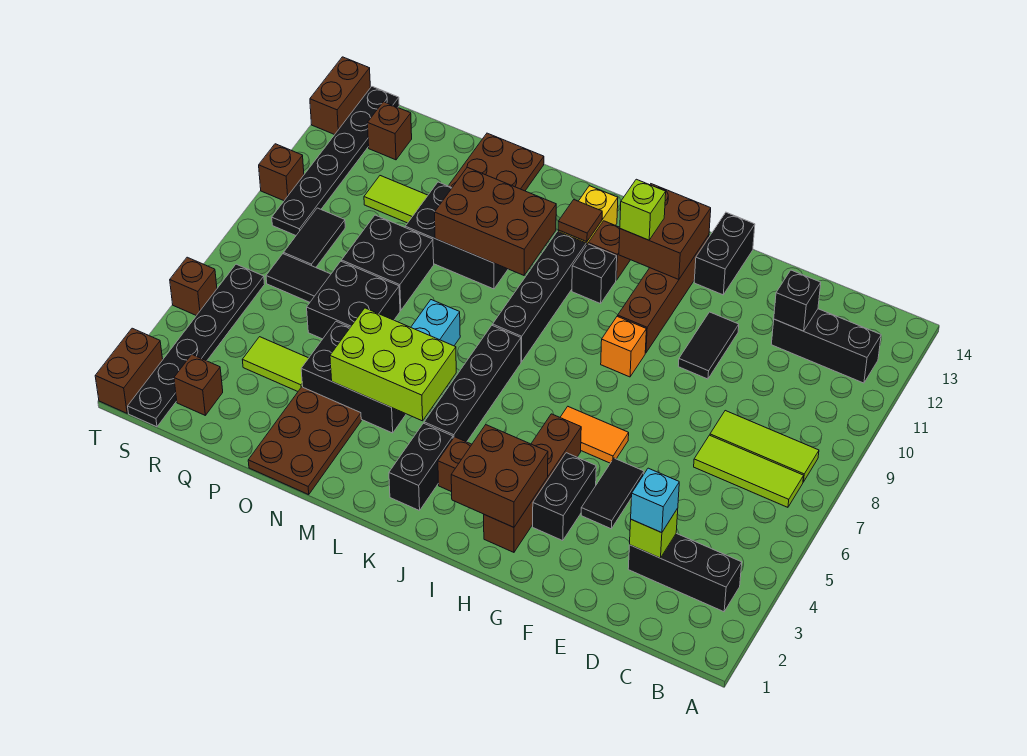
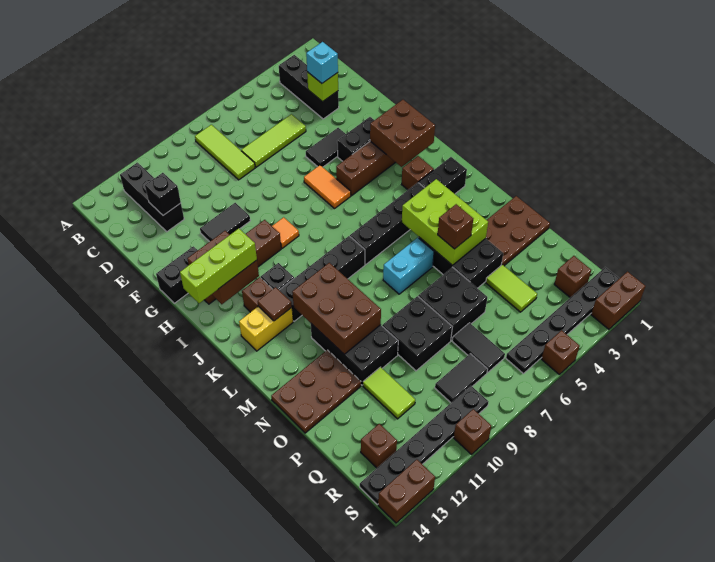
lime tile B7:D7 level 1 -> lime tile D5:D7 level 1
orange brick H9 level 1 -> orange tile H9 level 1
lime brick I12 level 3 -> lime brick I12:I14 level 3
none -> brown brick N5 level 3

